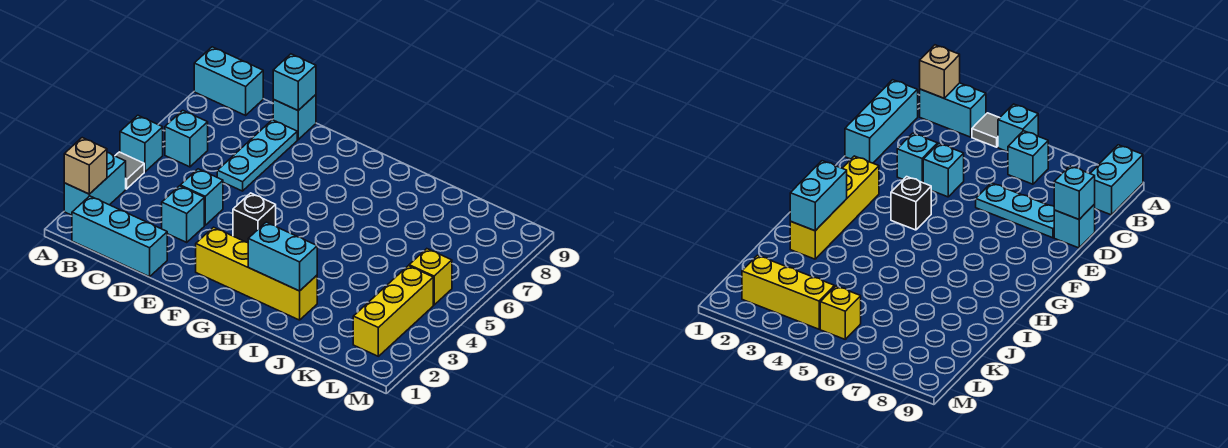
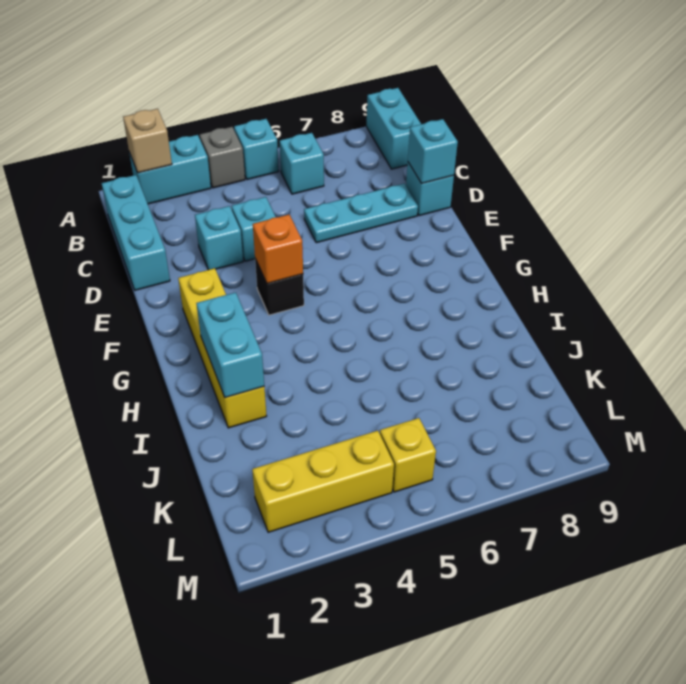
grey tile A4 level 1 -> grey brick A4 level 1
none -> orange brick F4 level 2

